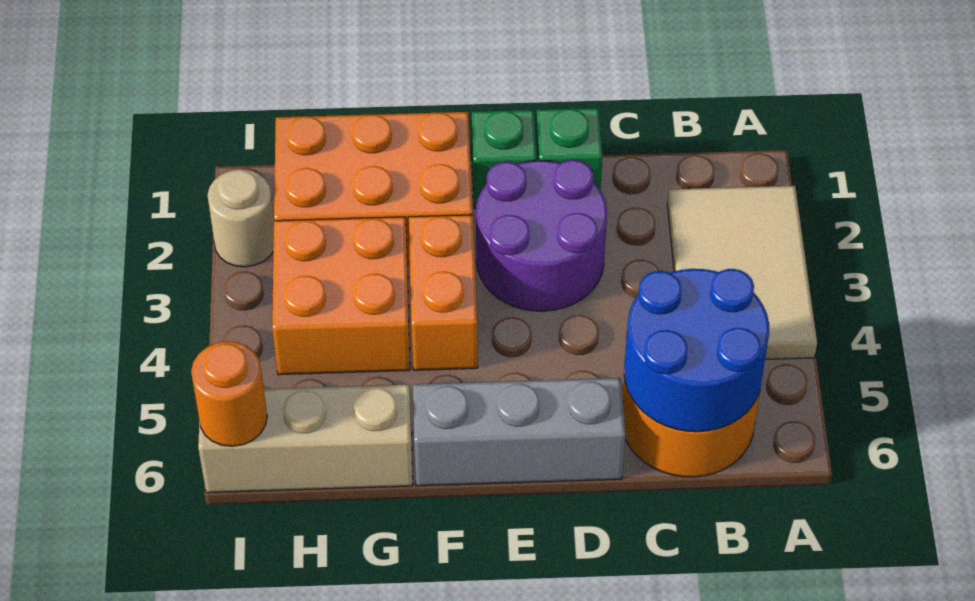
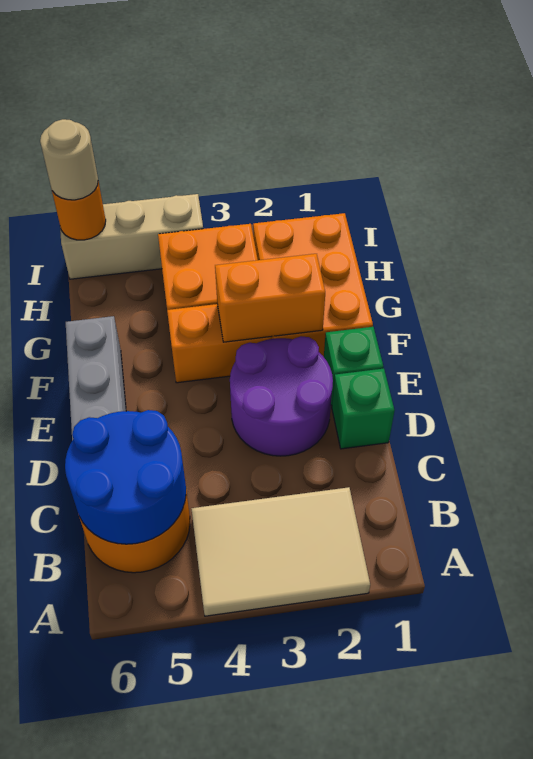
none -> orange brick F2:F3 level 2
tan brick G6:I6 level 1 -> tan brick I4:I6 level 1
tan round brick I2 level 1 -> tan round brick I6 level 3

